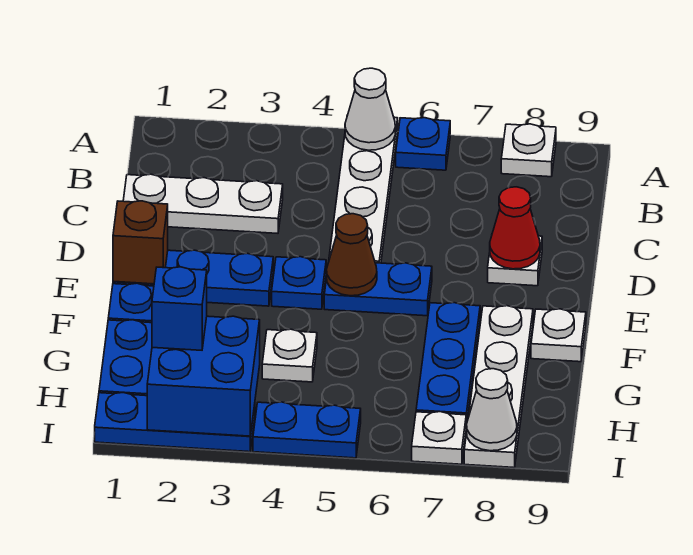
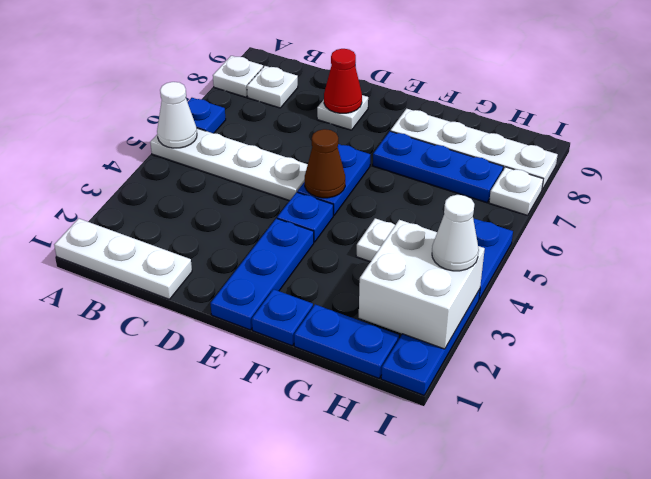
white plate C1:C3 level 1 -> white plate A1:C1 level 1
brown brick E1 level 2 -> none
white plate F9 level 1 -> white plate B8 level 1
blue brick H2:I3 level 2 -> white brick H2:I3 level 2
blue brick H2 level 3 -> none
white cone I8 level 2 -> white cone I3 level 3

